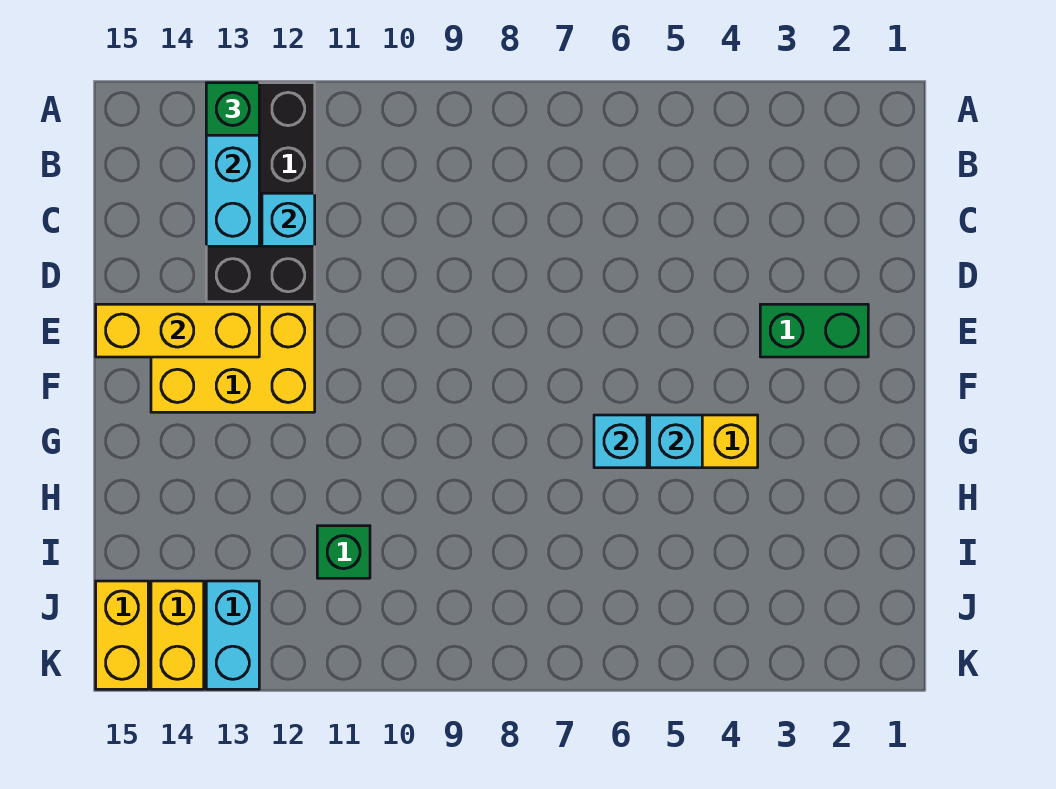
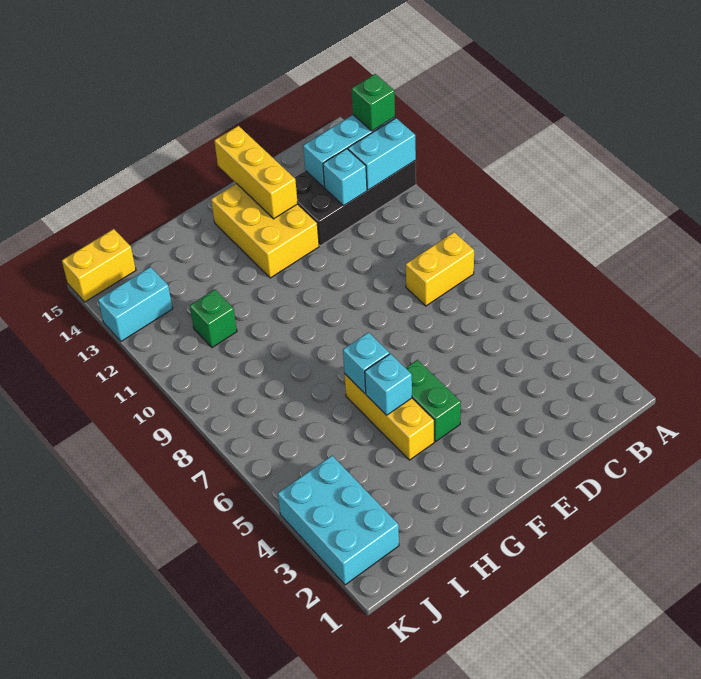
none -> cyan brick A12:B12 level 2
green brick E2:E3 level 1 -> green brick F4:F5 level 1
none -> cyan brick J2:K4 level 1
yellow brick J14:K14 level 1 -> yellow brick B8:C8 level 1

